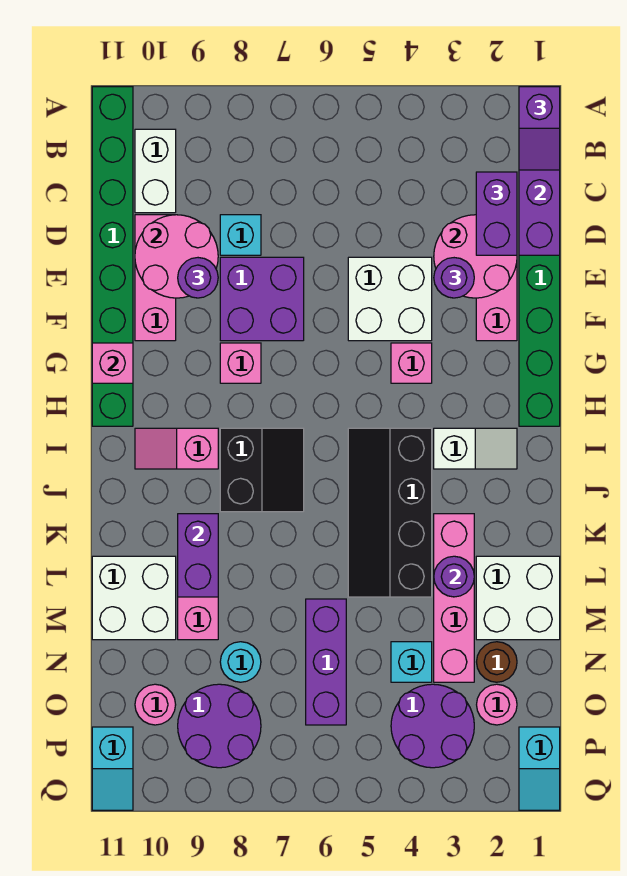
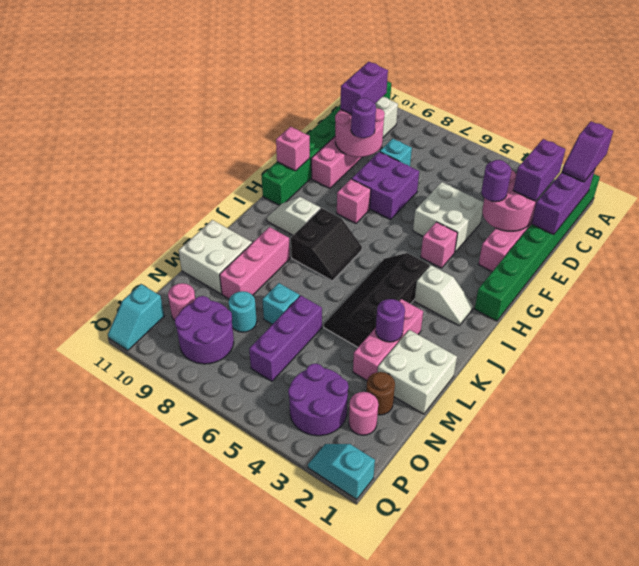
pink slope I9:I10 level 1 top 9 -> white slope I9:I10 level 1 top 9
pink brick K3:N3 level 1 -> pink brick K3:M3 level 1
purple brick K9:L9 level 2 -> purple brick C10:D10 level 3
cyan brick N4 level 1 -> cyan brick M7 level 1
cyan slope P1:Q1 level 1 top P -> cyan slope Q1:Q2 level 1 top 1

